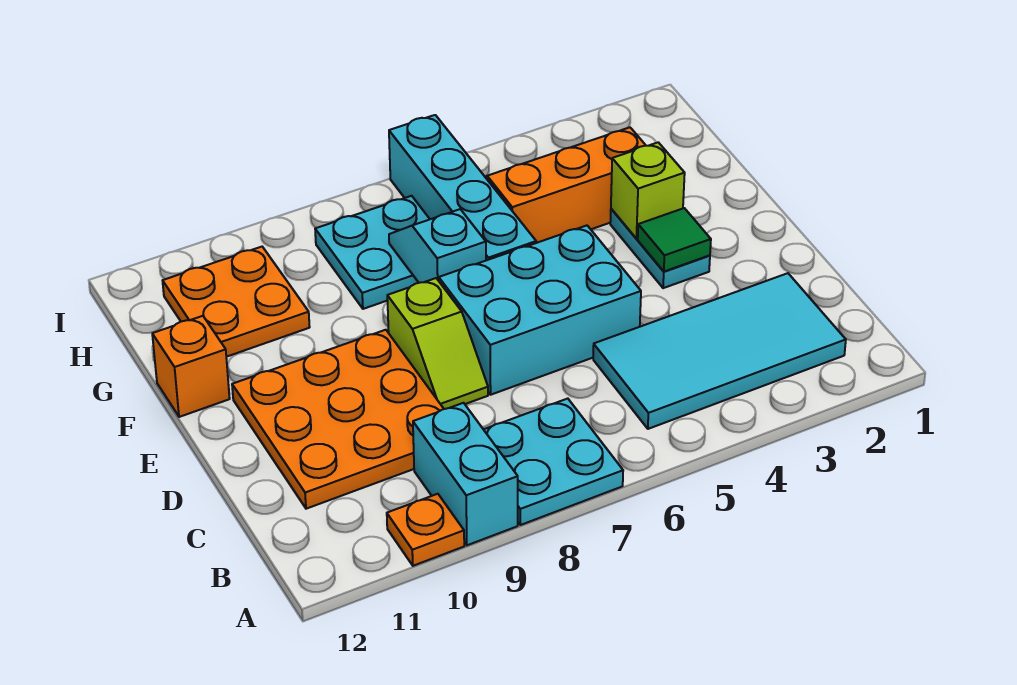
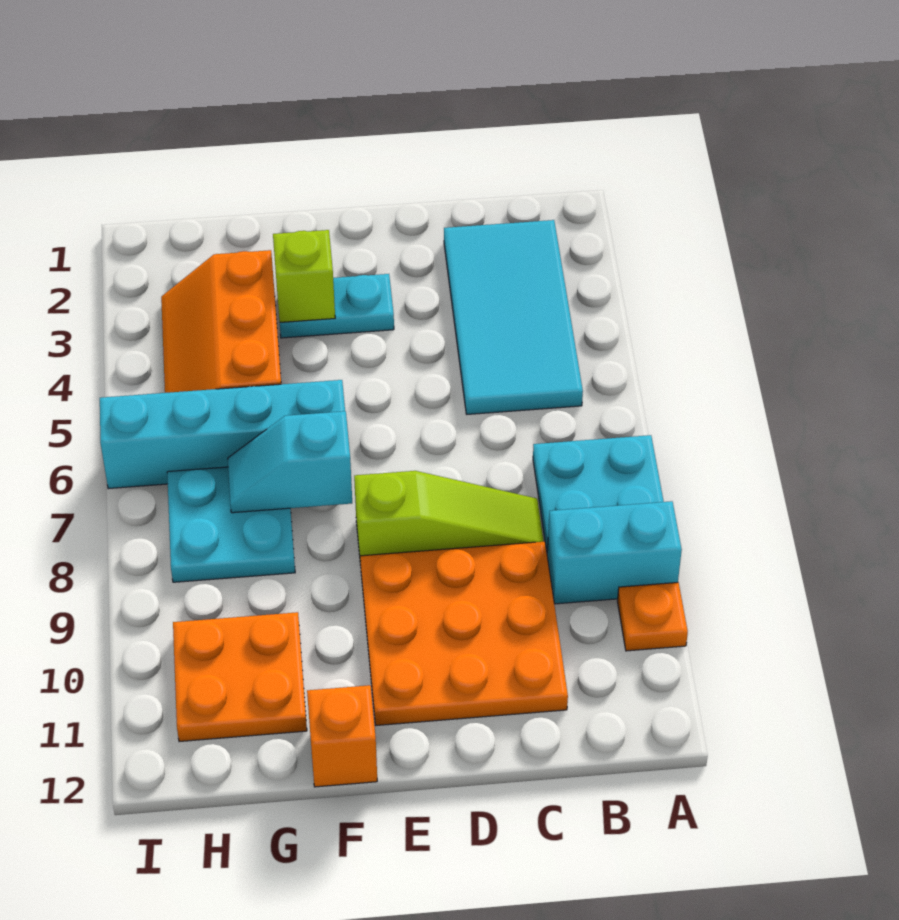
cyan brick D5:E7 level 1 -> none
lime slope D8:E8 level 1 top E -> lime slope C8:E8 level 1 top E
green tile E3 level 2 -> none

